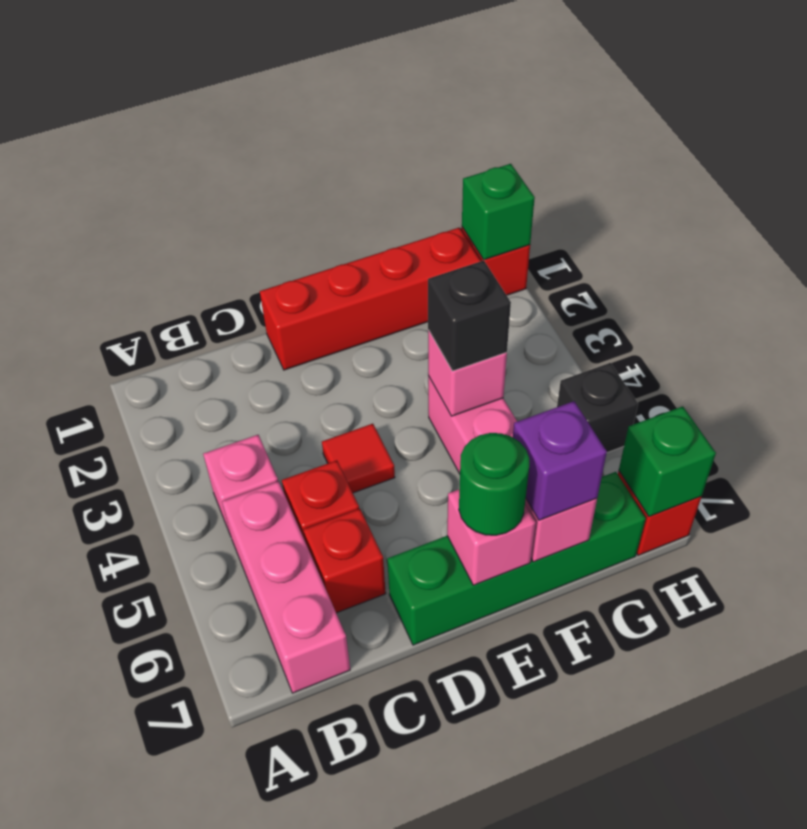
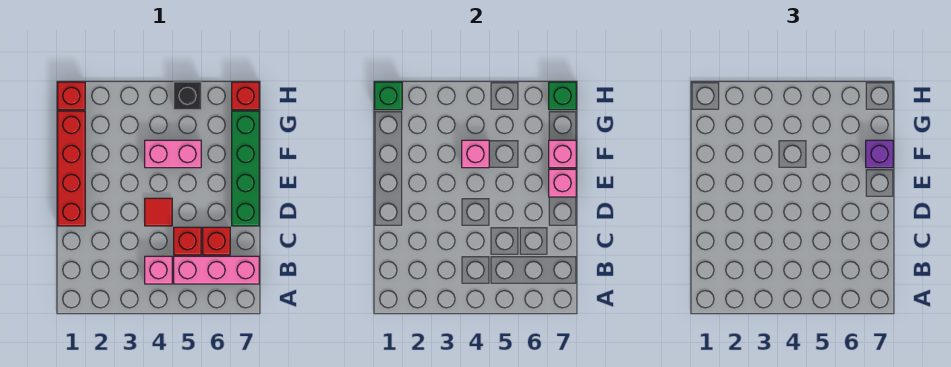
green round brick E7 level 3 -> none
black brick F4 level 3 -> none

